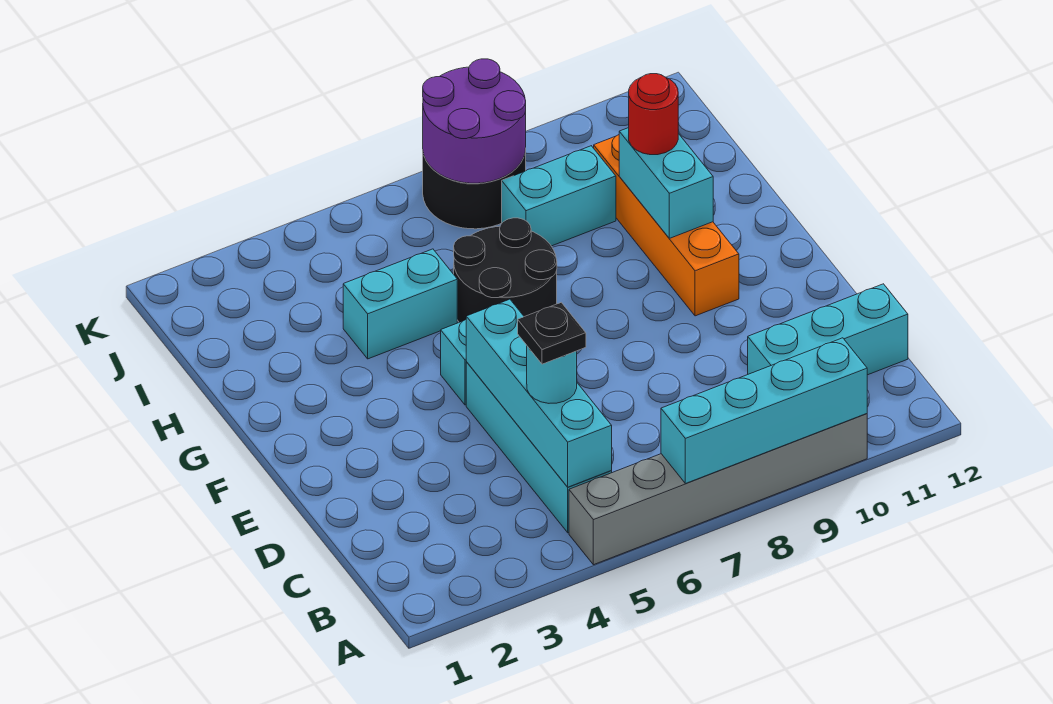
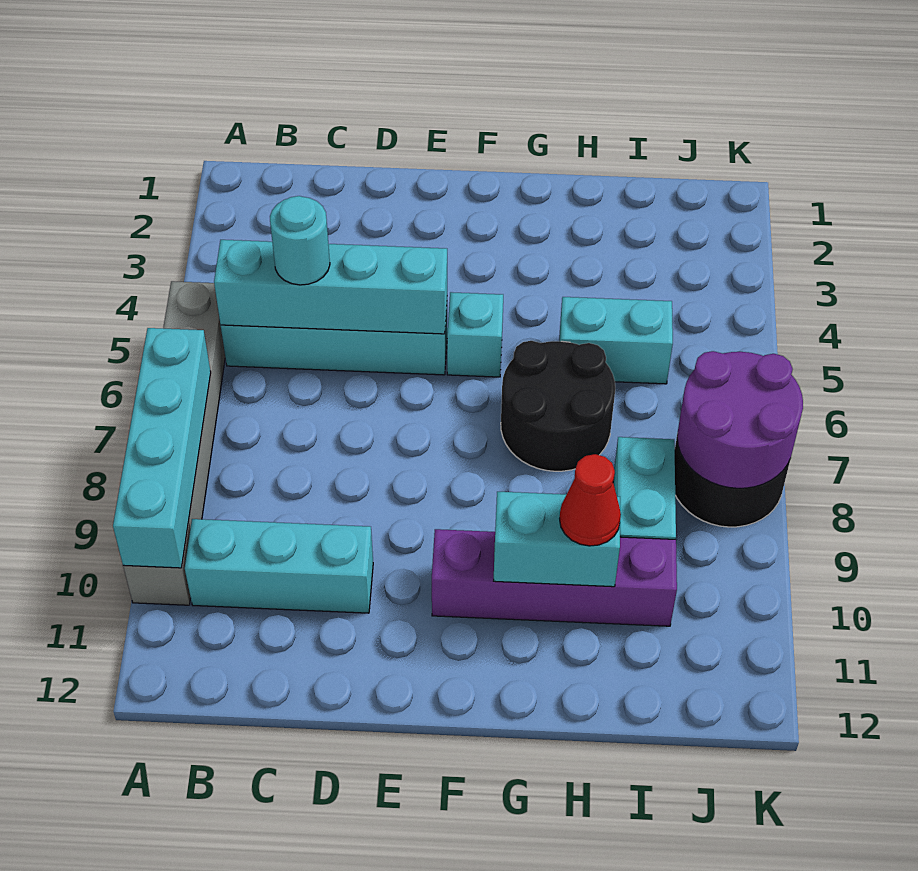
black plate C5 level 4 -> none
cyan brick C10:C12 level 1 -> cyan brick B10:D10 level 1
orange brick F10:I10 level 1 -> purple brick F10:I10 level 1
cyan brick H4:H5 level 1 -> cyan brick H5:I5 level 1
red round brick H10 level 3 -> red cone H10 level 3

